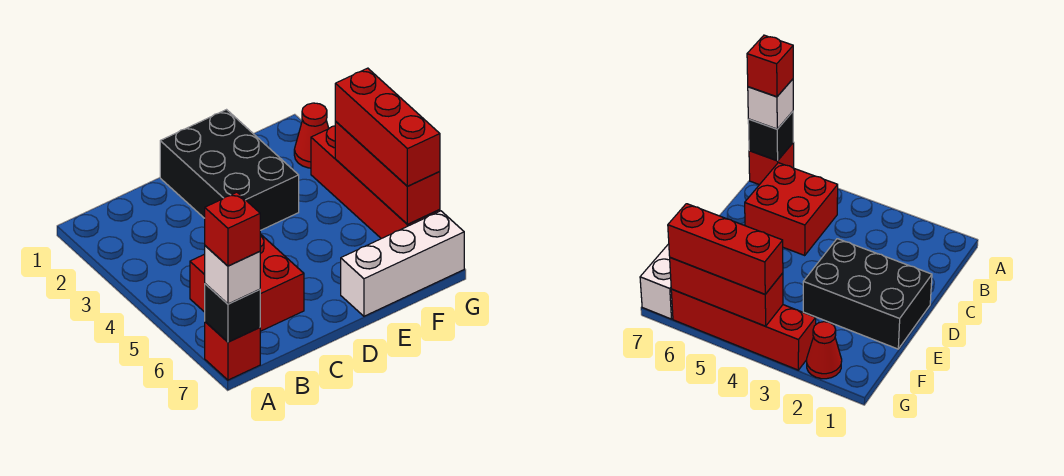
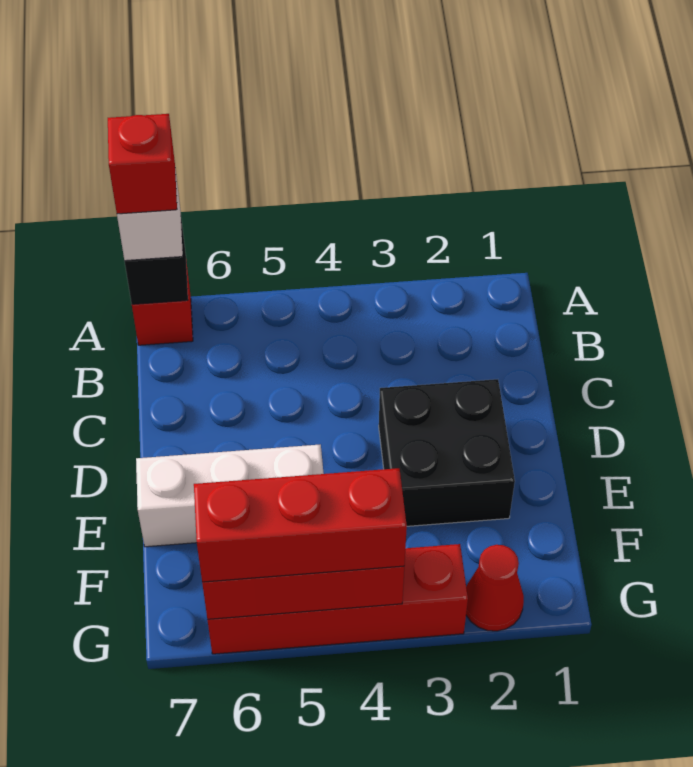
red brick B5:C6 level 1 -> none
black brick D1:E3 level 1 -> black brick D2:E3 level 1
white brick E7:G7 level 1 -> white brick E5:E7 level 1

